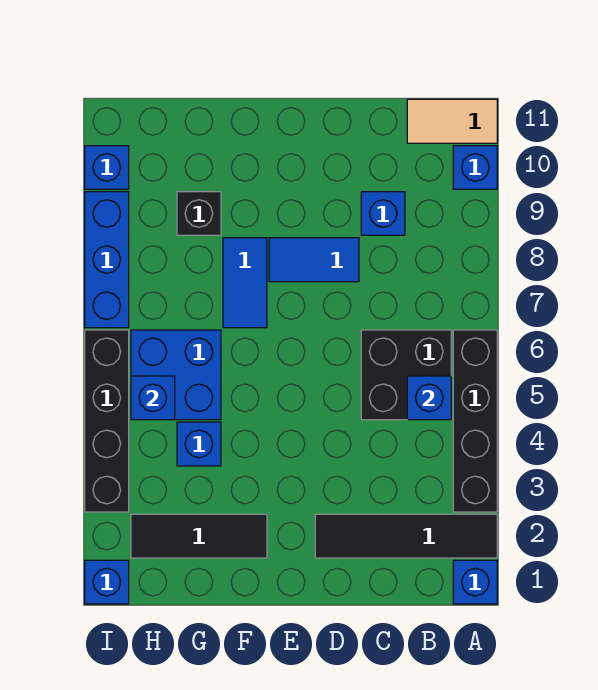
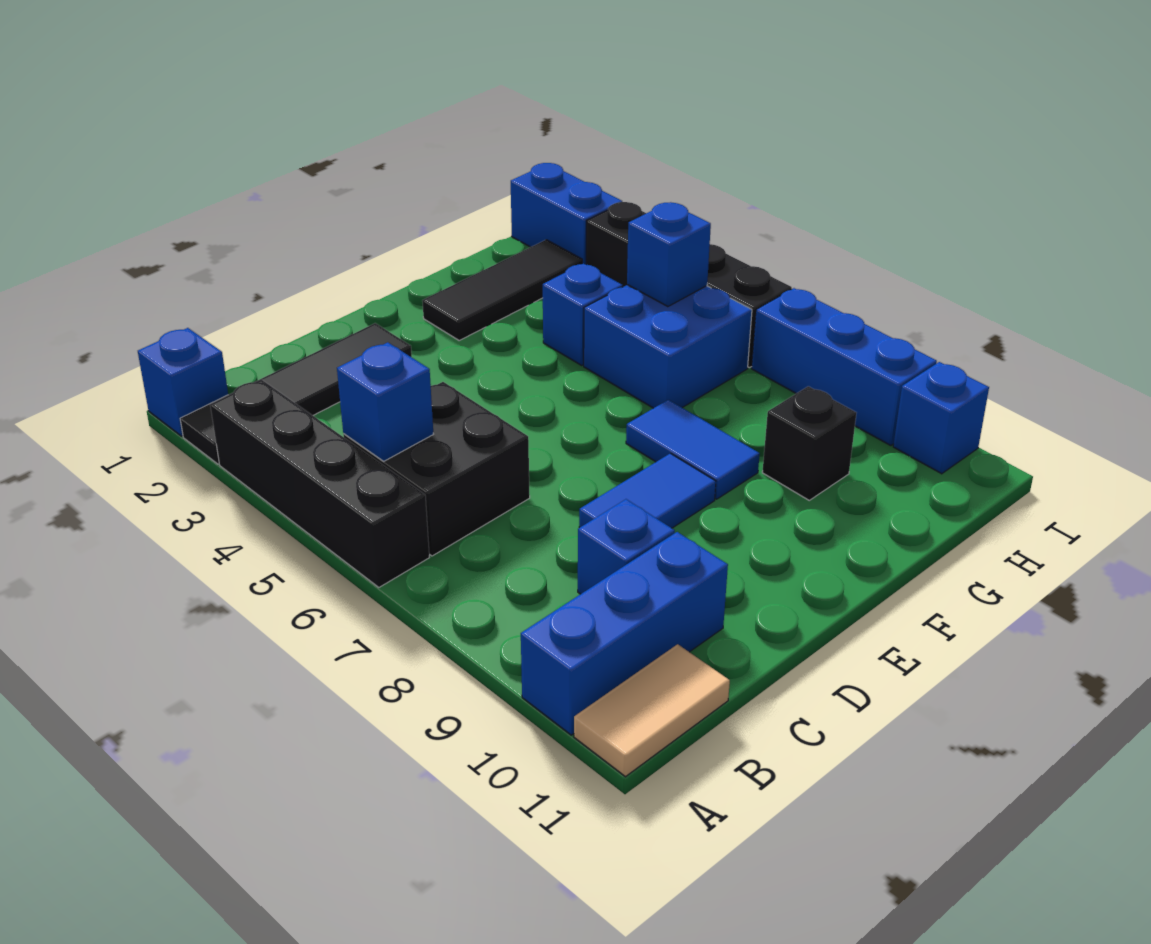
blue brick A10 level 1 -> blue brick A10:C10 level 1
blue brick I1 level 1 -> blue brick I1:I2 level 1

